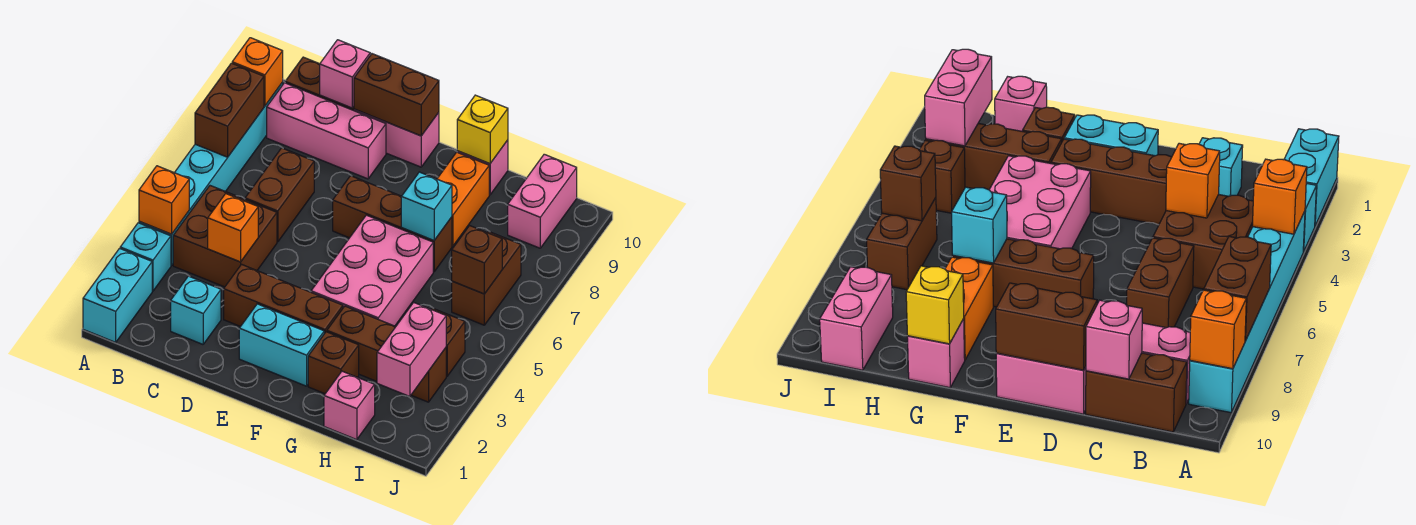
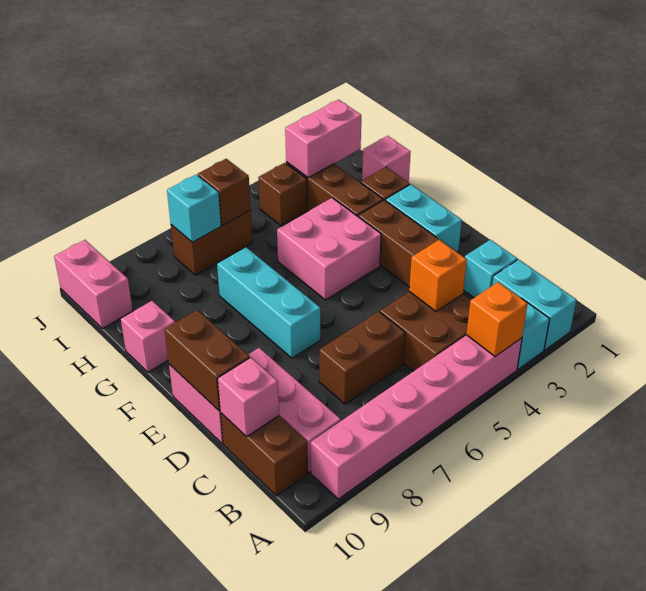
cyan brick A1:A2 level 1 -> cyan brick A2:B2 level 1
cyan brick A4:A9 level 1 -> pink brick A4:A9 level 1
brown brick A7:A8 level 2 -> none
orange brick A9 level 2 -> none
brown brick E7:G7 level 1 -> cyan brick E7:G7 level 1
pink brick F4:G6 level 1 -> pink brick F4:G5 level 1
cyan brick G7 level 2 -> cyan brick I7 level 2
orange brick G8:G9 level 1 -> none
yellow brick G10 level 2 -> none
pink brick I9:I10 level 1 -> pink brick I10:J10 level 1

